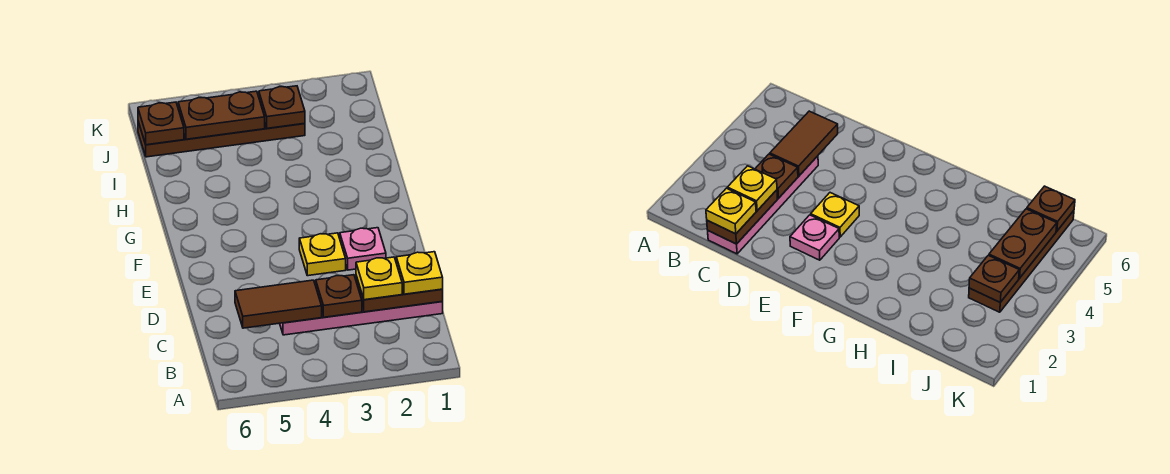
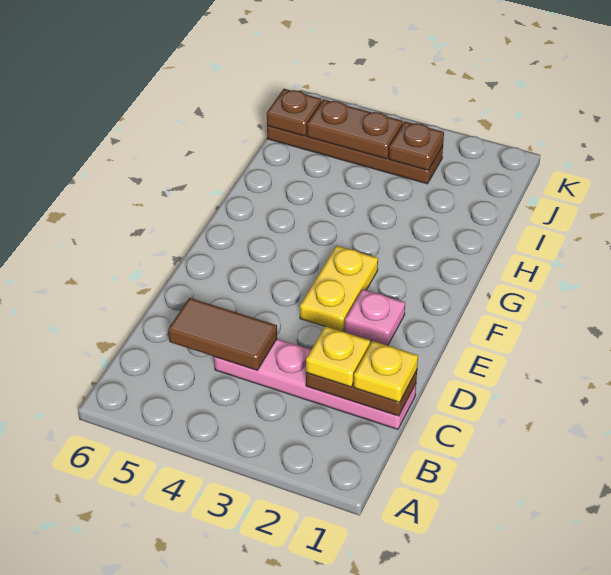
brown plate C3 level 2 -> none
yellow plate E3 level 1 -> yellow plate E3:F3 level 1

